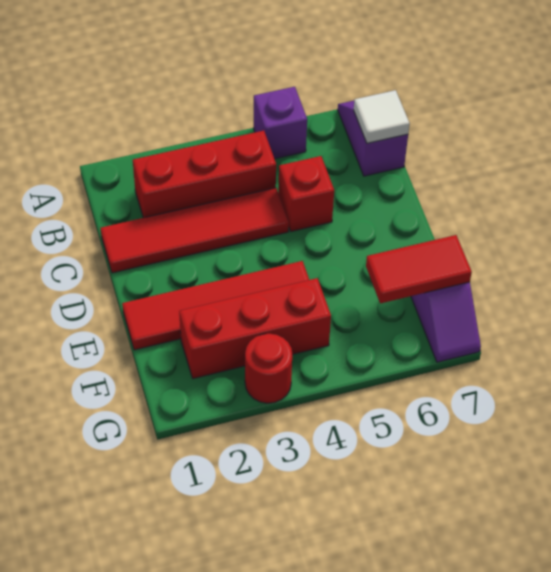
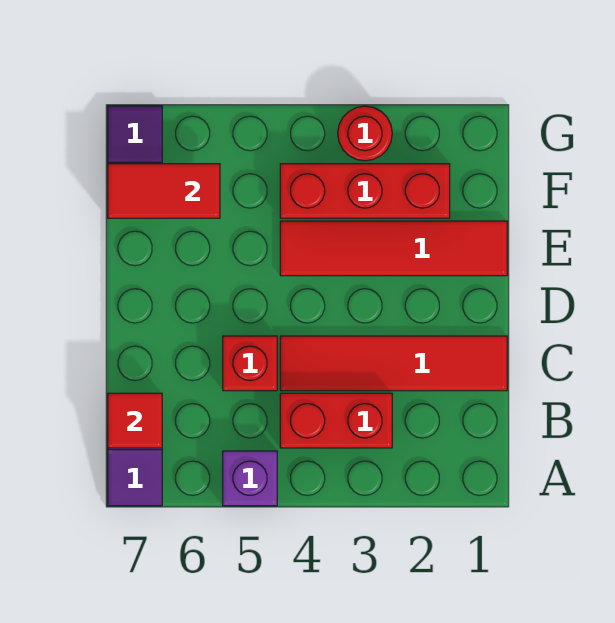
red brick B2:B4 level 1 -> red brick B3:B4 level 1
white tile B7 level 2 -> red tile B7 level 2

